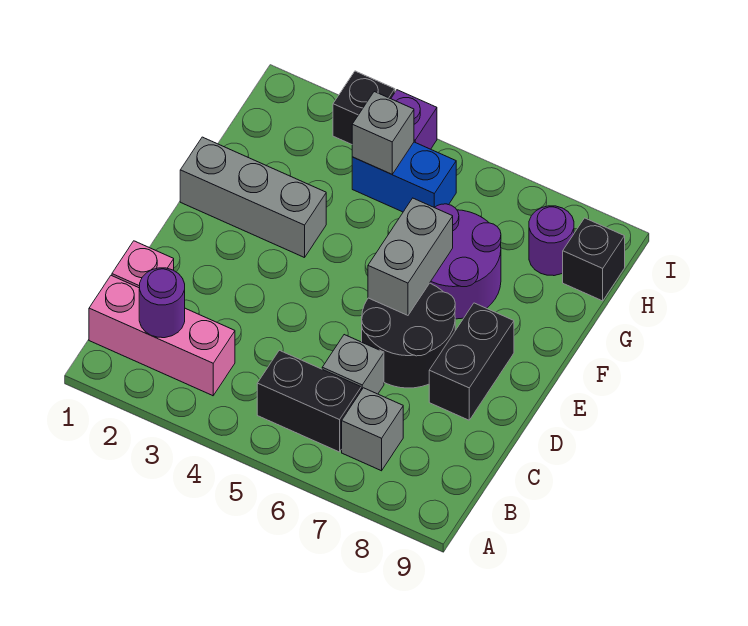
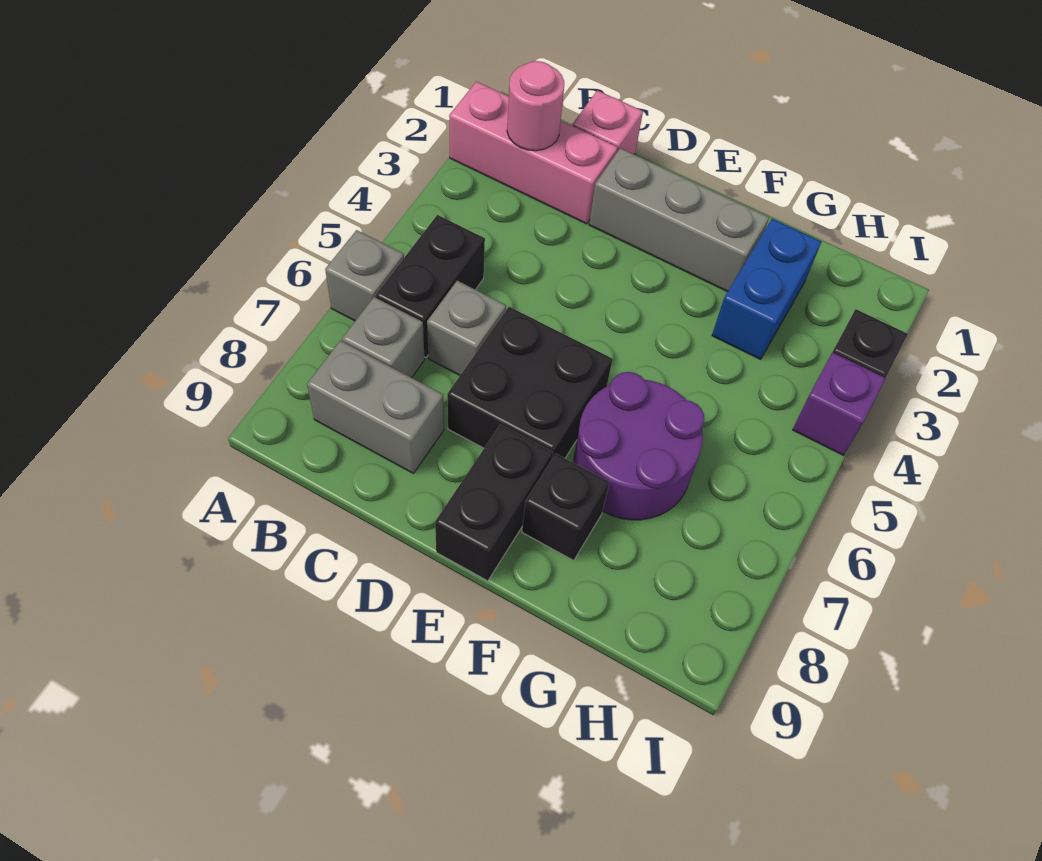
pink brick B1:B3 level 1 -> pink brick A2:C2 level 1
purple round brick B2 level 2 -> pink round brick B2 level 2
black round brick D6:E7 level 1 -> black brick D6:E7 level 1
black brick D8:E8 level 1 -> black brick E8:E9 level 1
grey brick E6:F6 level 2 -> grey brick B8:C8 level 1
grey brick F1:F3 level 1 -> grey brick D2:F2 level 1
blue brick H4:H5 level 1 -> blue brick G2:G3 level 1
grey brick H4 level 2 -> grey brick A6 level 1
purple round brick H8 level 1 -> none
black brick H9 level 1 -> black brick F8 level 1

